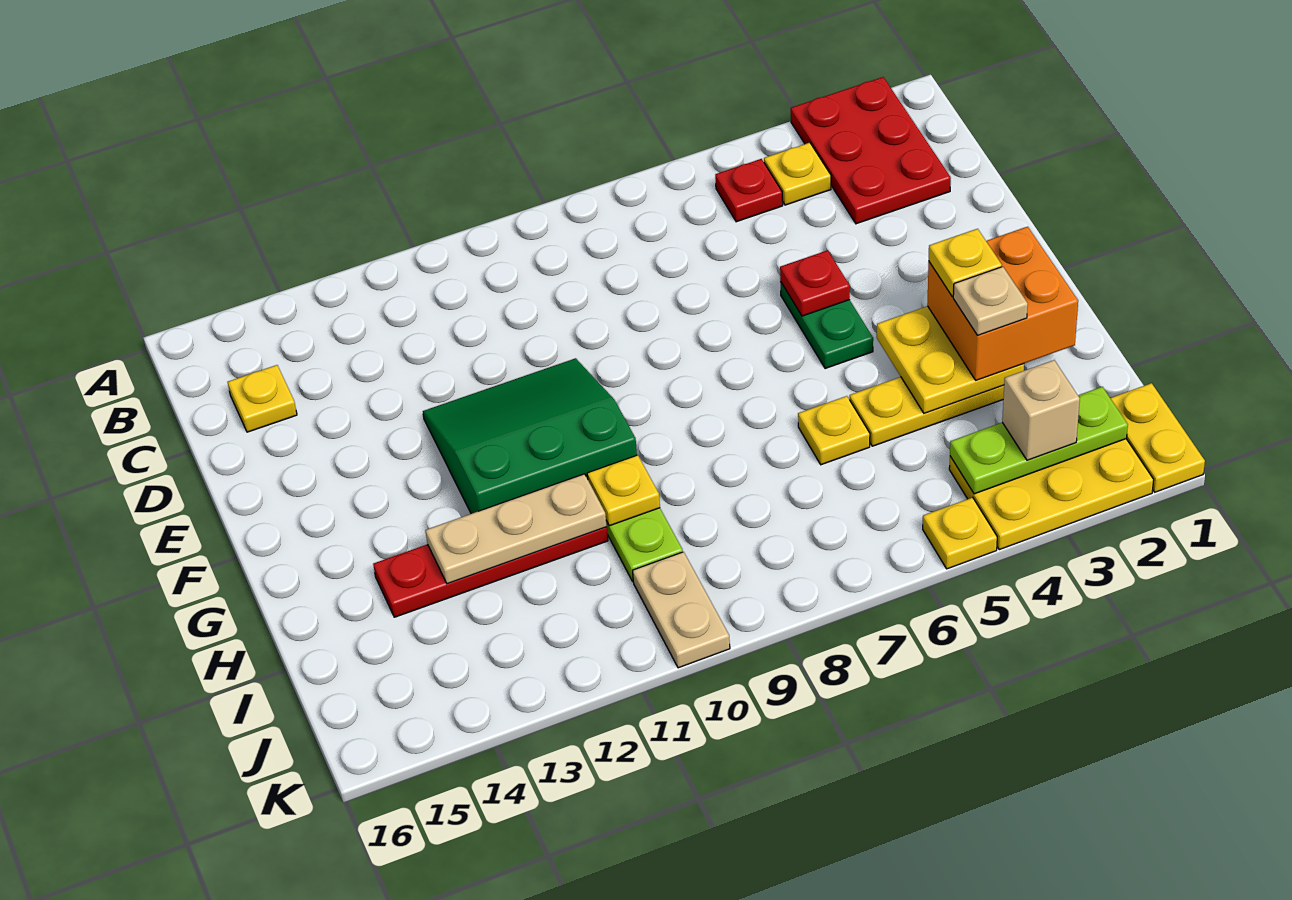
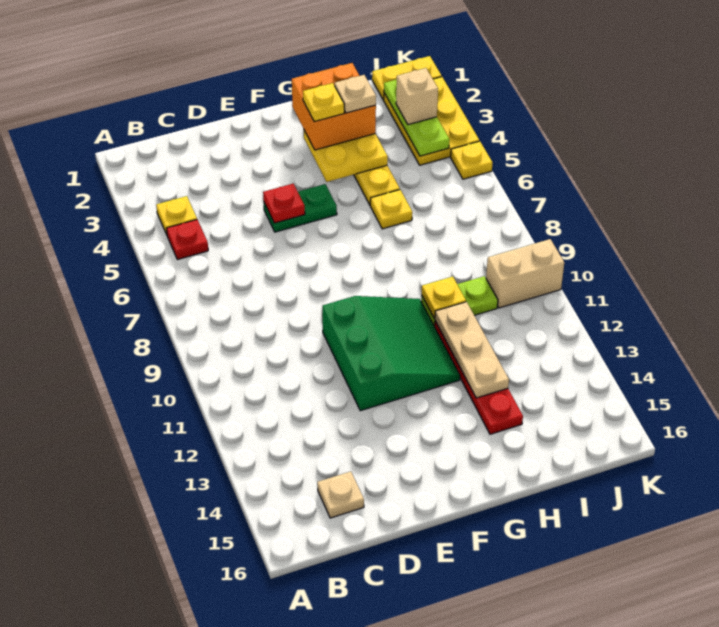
red plate A2:C3 level 1 -> none
yellow plate C15 level 1 -> tan plate C15 level 1
green slope E10:G12 level 1 top G -> green slope E10:G12 level 1 top E
tan plate J10:K10 level 1 -> tan brick J10:K10 level 1

